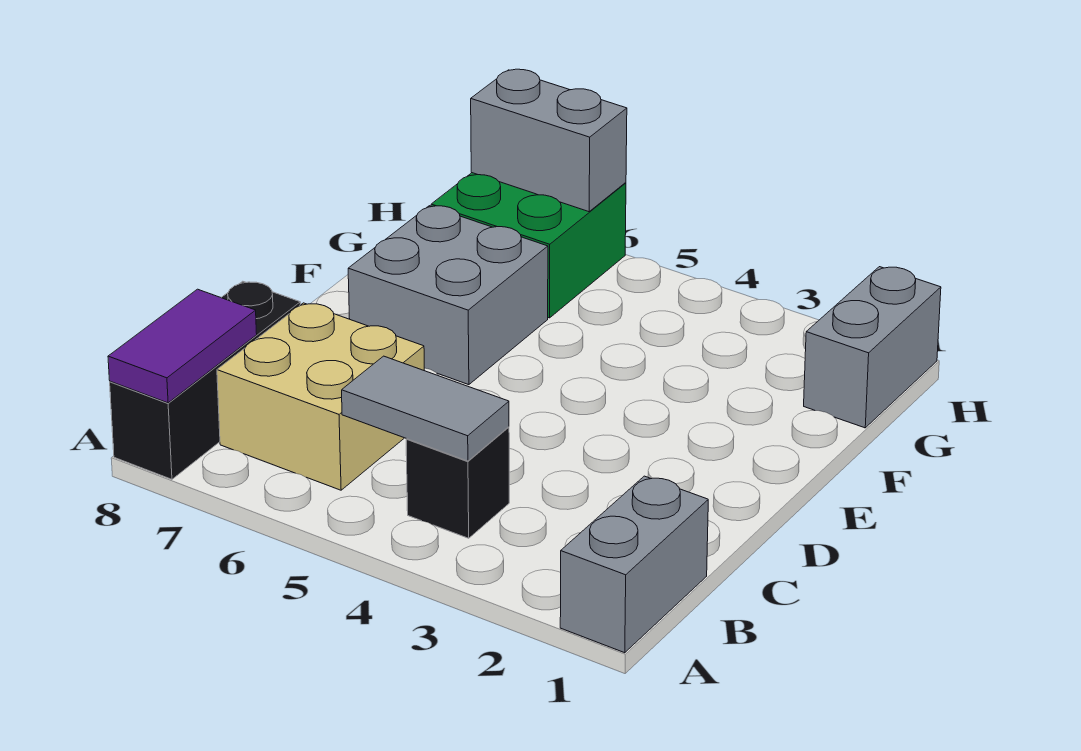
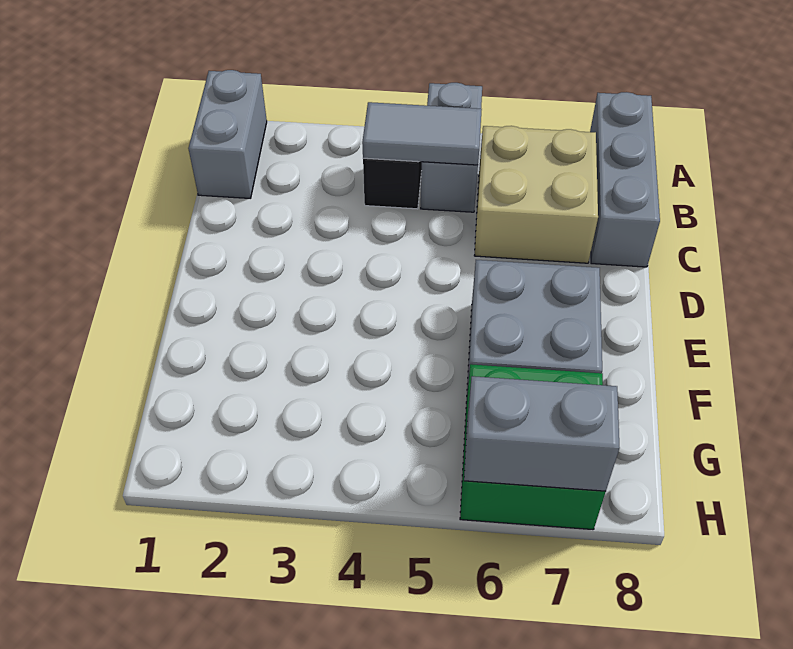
black brick A8:C8 level 1 -> grey brick A8:C8 level 1
purple tile A8:B8 level 2 -> none
grey brick G1:H1 level 1 -> grey brick A5:B5 level 1

